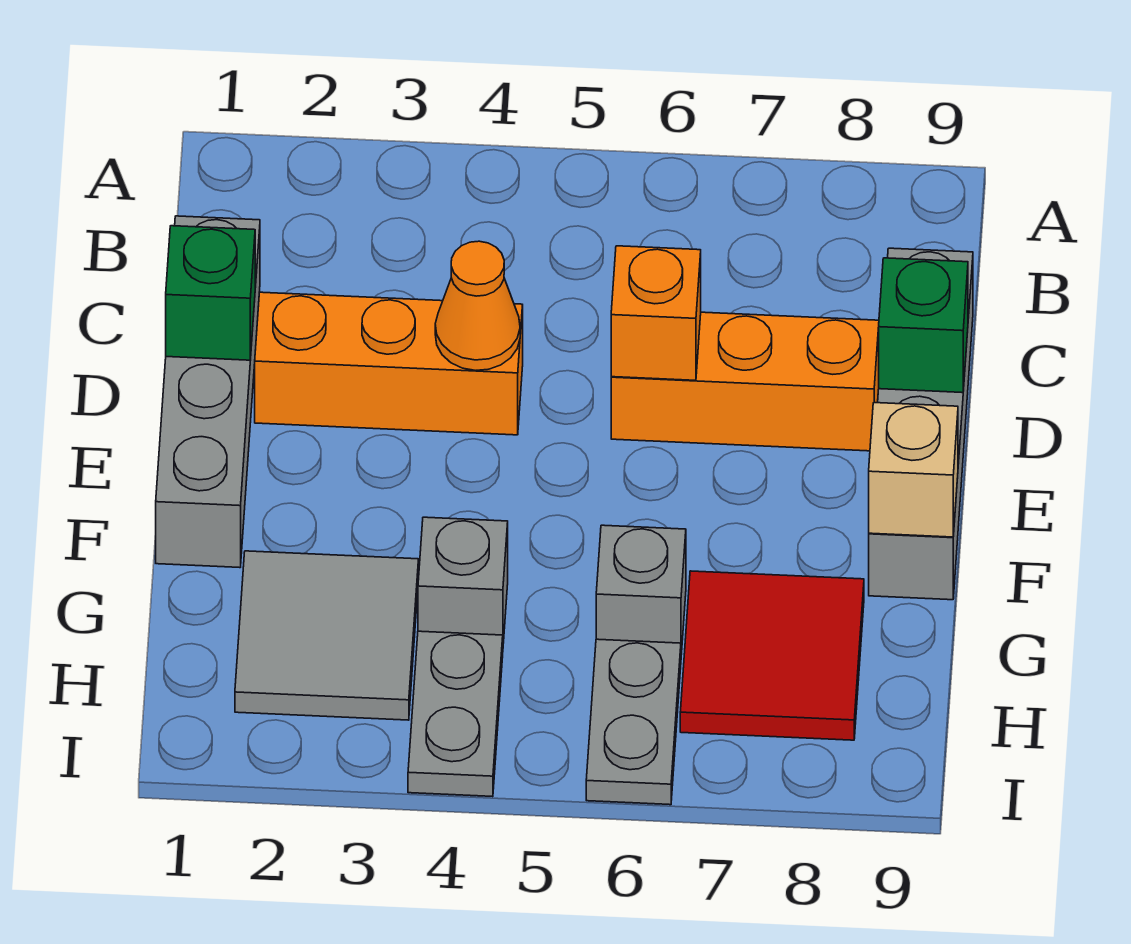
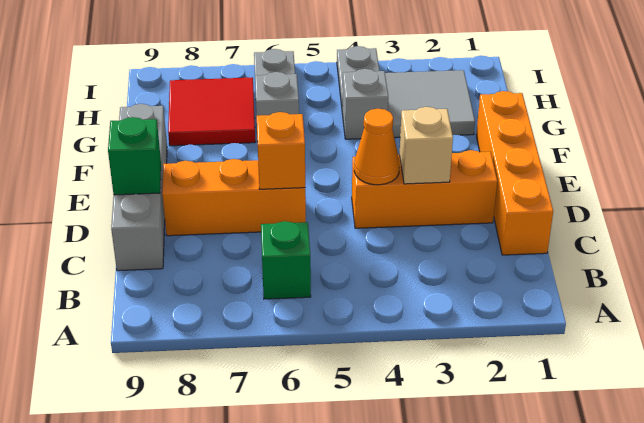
grey brick C1:F1 level 1 -> orange brick C1:F1 level 1
green brick D1 level 2 -> green brick B6 level 1
tan brick F9 level 2 -> tan brick D3 level 2

